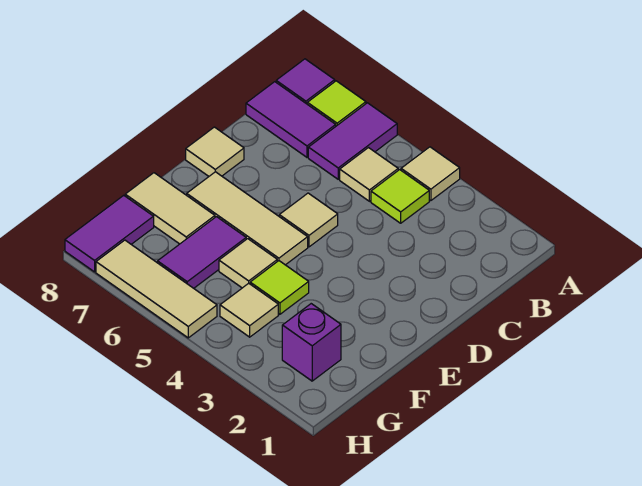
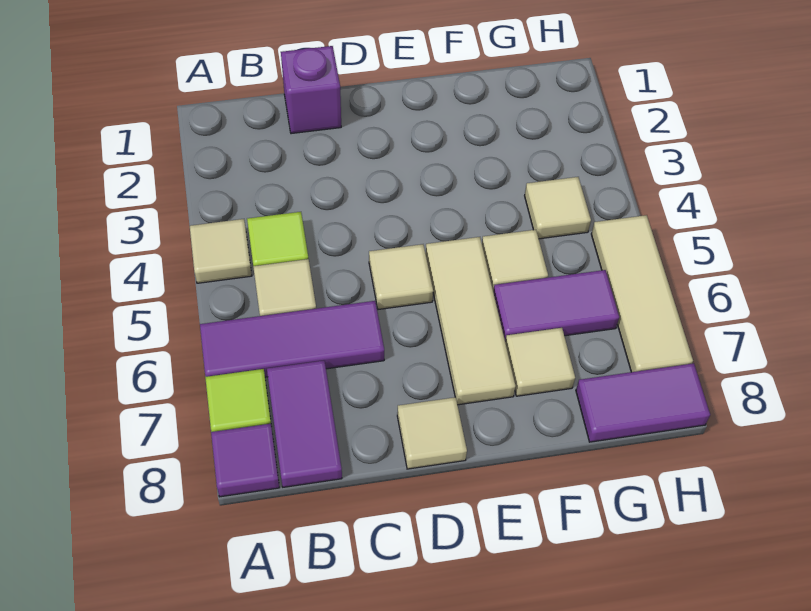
purple tile A6:B6 level 1 -> purple tile A6:C6 level 1
lime tile F4 level 1 -> none
tan tile F7:F8 level 1 -> tan tile F7 level 1
purple brick G2 level 1 -> purple brick C1 level 1

